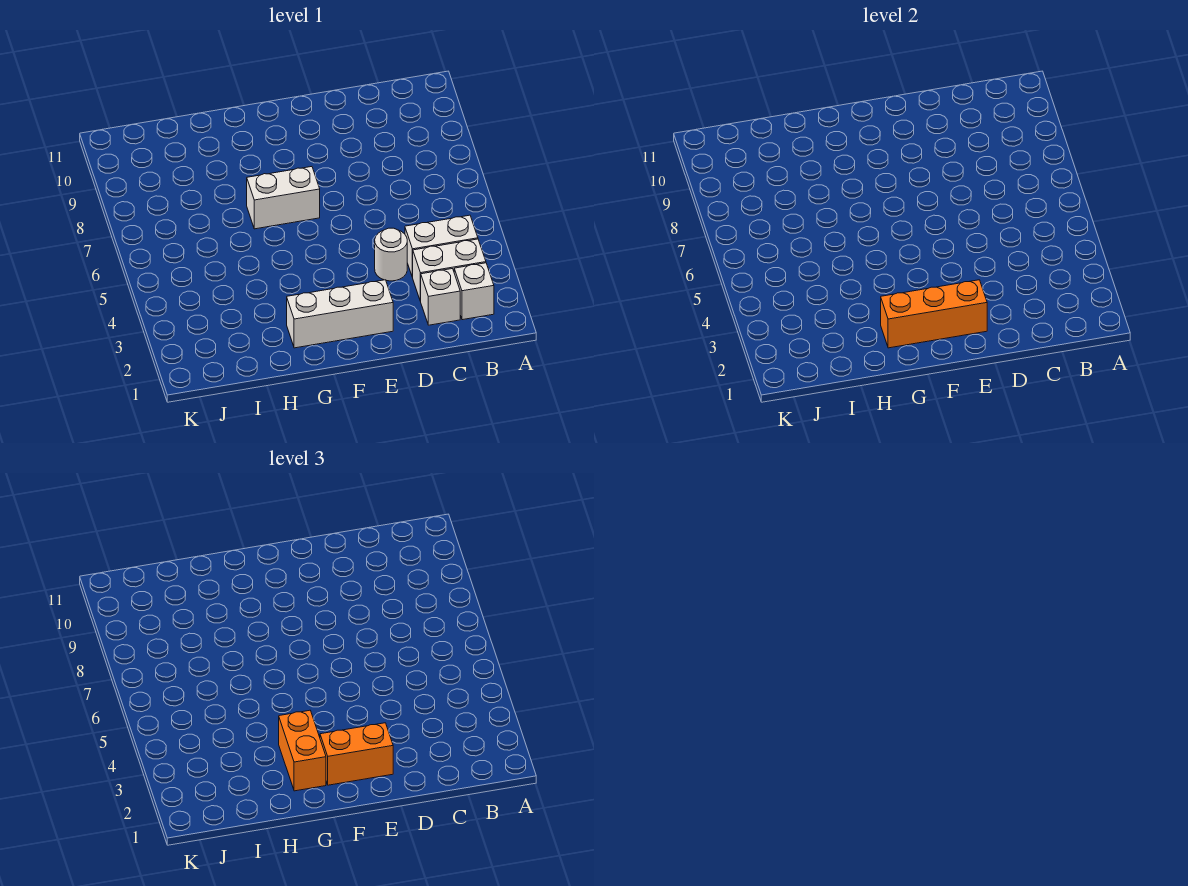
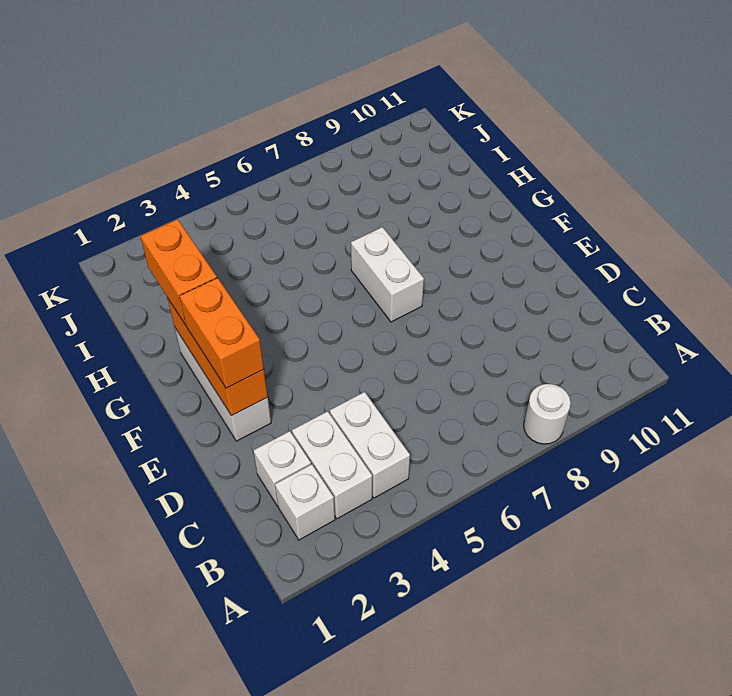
white round brick D4 level 1 -> white round brick A8 level 1
orange brick G2:G3 level 3 -> orange brick G2:H2 level 3

